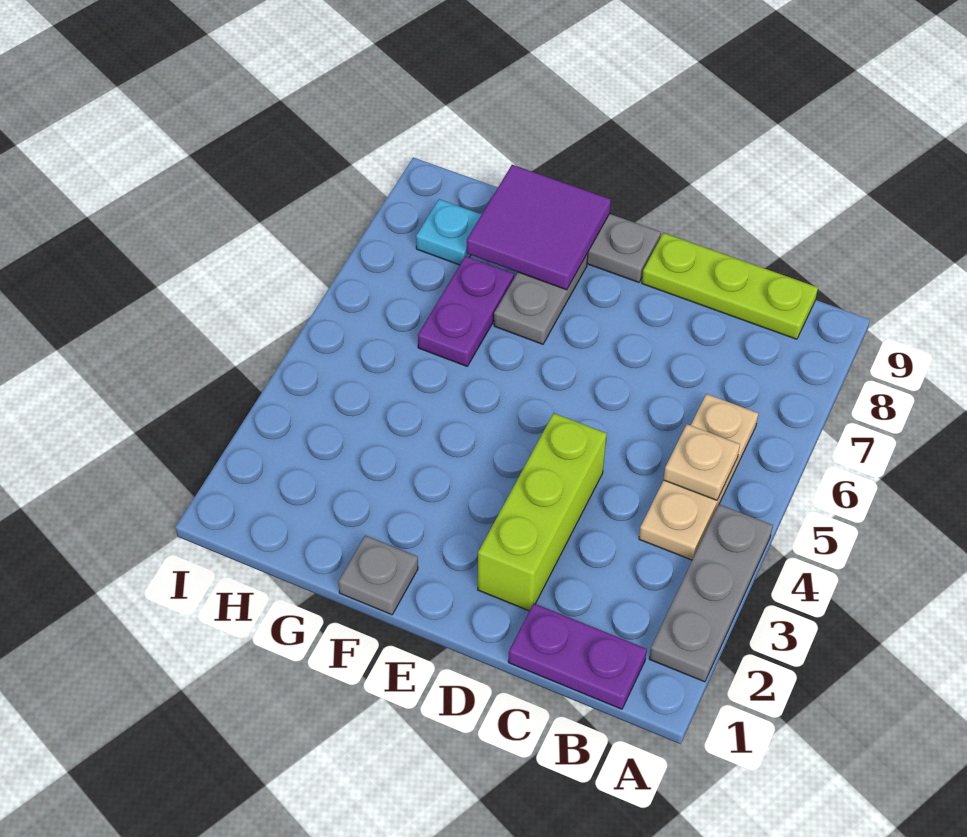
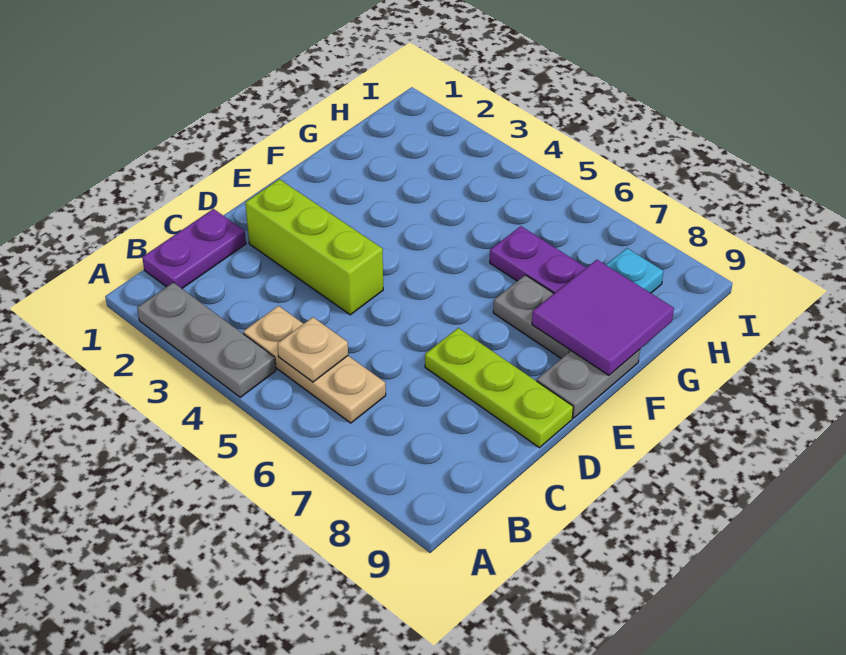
lime plate B9:D9 level 1 -> lime plate D7:D9 level 1
grey plate F1 level 1 -> none

